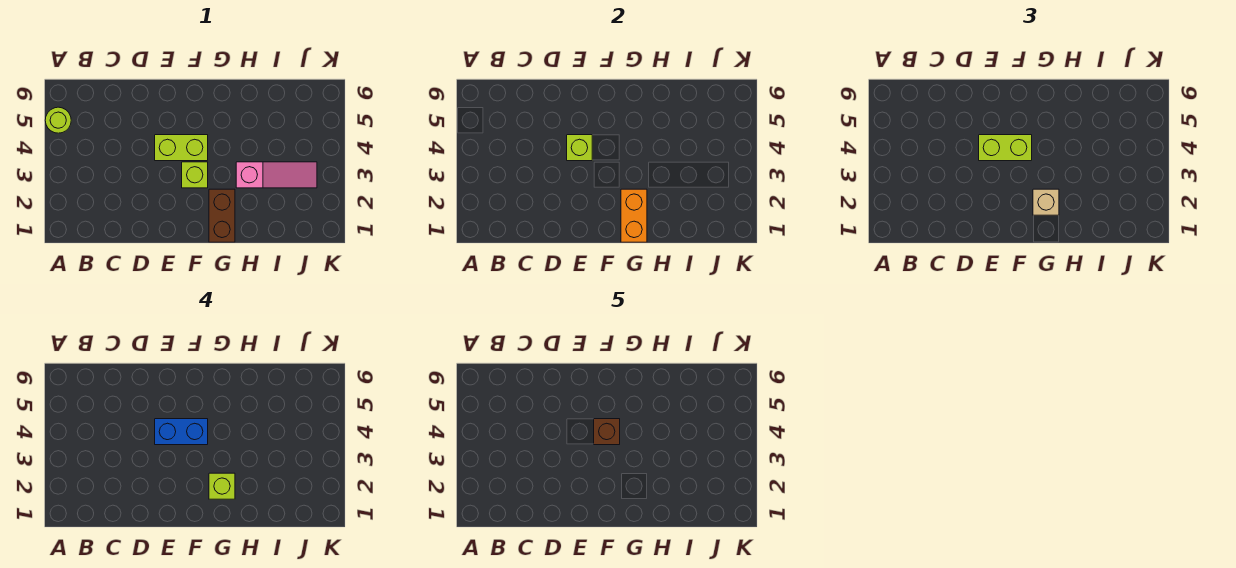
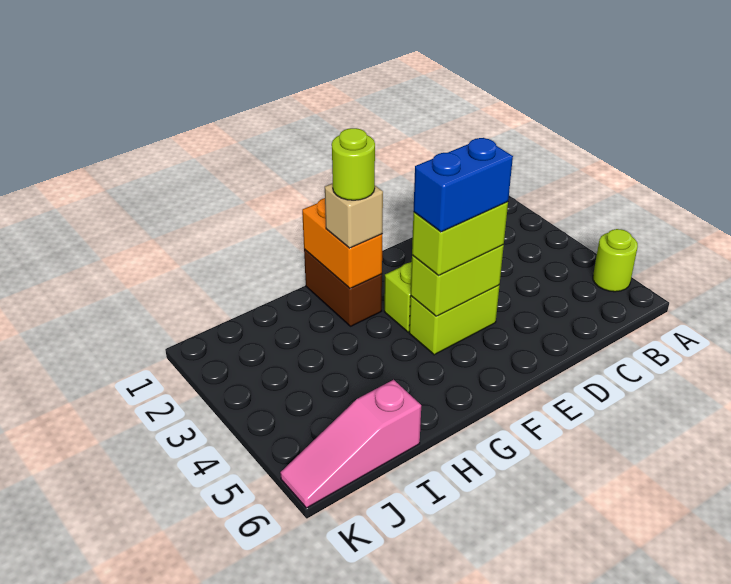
lime brick E4 level 2 -> lime brick E4:F4 level 2
brown brick F4 level 5 -> none
lime brick G2 level 4 -> lime round brick G2 level 4
pink slope H3:J3 level 1 top H -> pink slope I6:K6 level 1 top I

